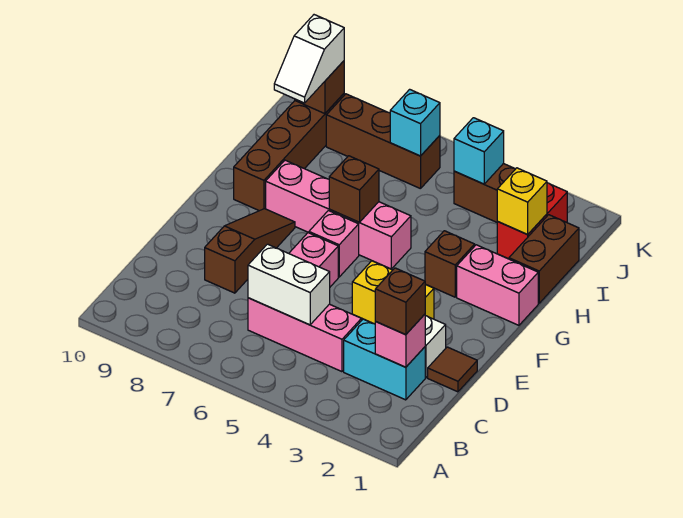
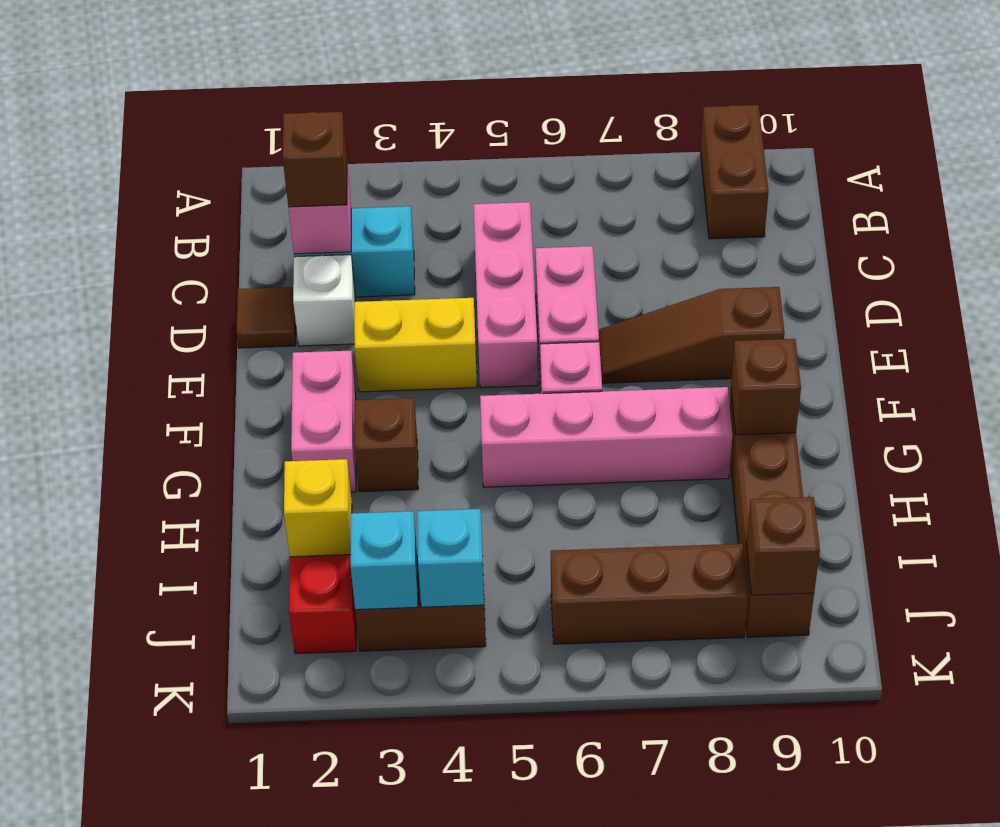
pink brick C4:C6 level 1 -> pink brick C5:E5 level 1
white brick C5:C6 level 2 -> none
brown slope D8:F8 level 1 top D -> brown slope E7:E9 level 1 top 9
pink brick G1:G2 level 1 -> pink brick F2:G2 level 1
brown brick G6 level 2 -> brown brick G9 level 2
brown brick H1:I1 level 1 -> brown brick A9:B9 level 1
white slope I9:J9 level 3 top J -> none
cyan brick J6 level 2 -> cyan brick J3 level 2

